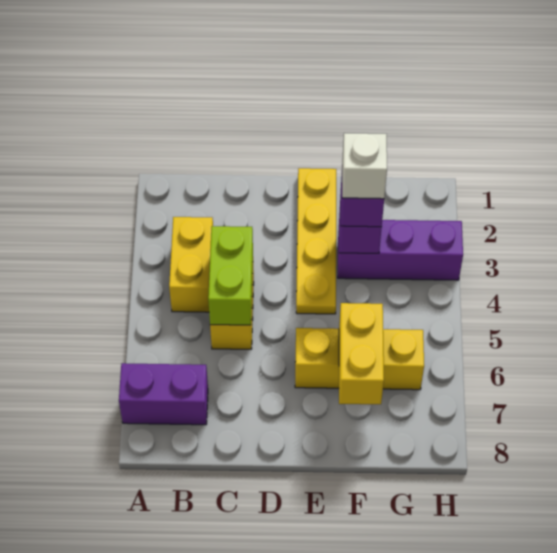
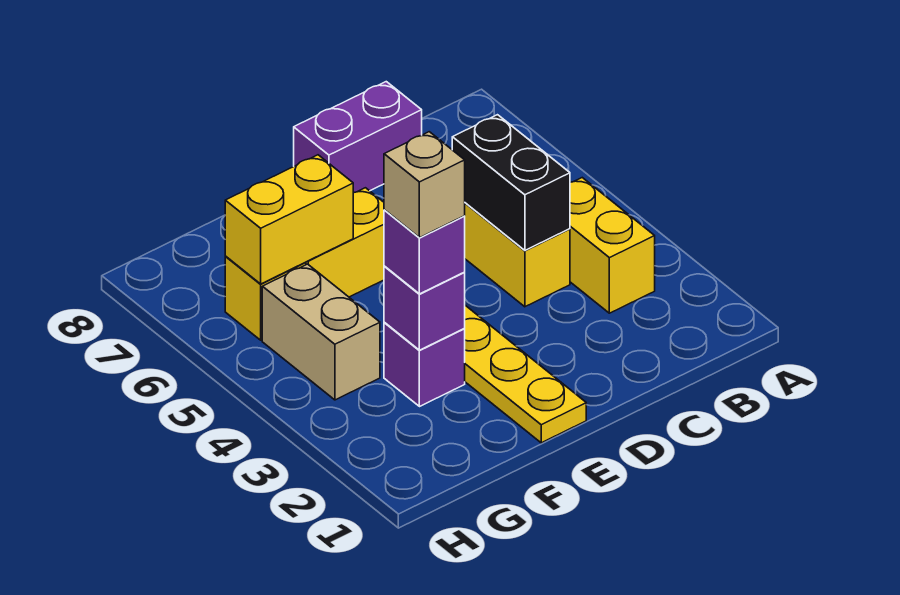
purple brick A7:B7 level 1 -> purple brick C8:D8 level 1
lime brick C4:C5 level 2 -> black brick C4:C5 level 2
purple brick F3:H3 level 1 -> purple brick F3 level 1
white brick F3 level 4 -> tan brick F3 level 4
yellow brick F6:F7 level 2 -> yellow brick F6:G6 level 2
none -> tan brick G4:G5 level 1

